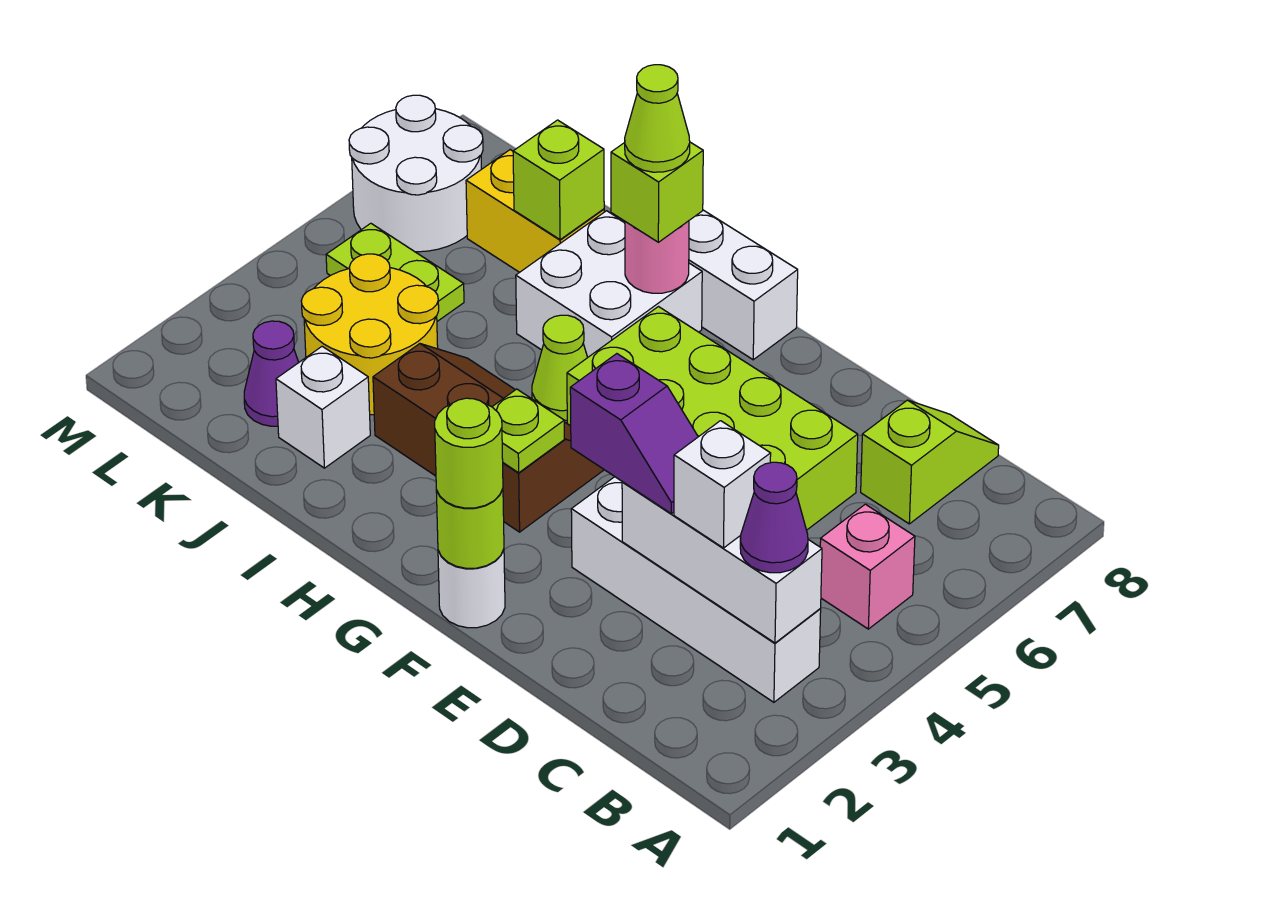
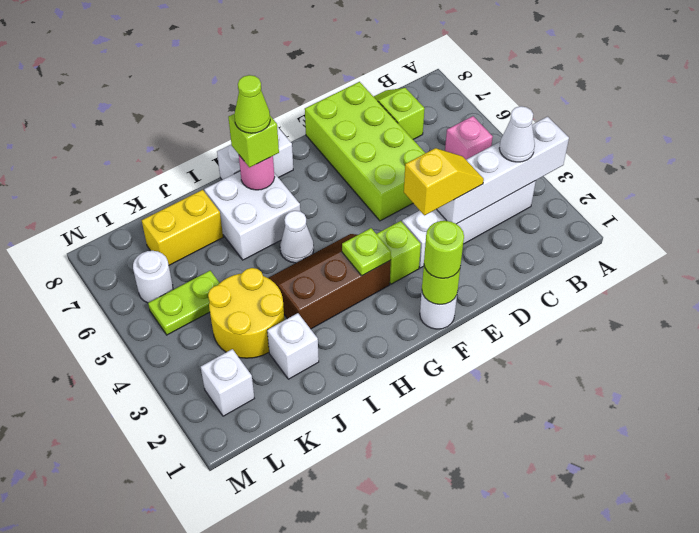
white brick B3:D3 level 2 -> white brick A3:D3 level 2
purple cone B3 level 3 -> white cone B3 level 3
white brick C3 level 3 -> white brick L2 level 1
purple slope D3:E3 level 3 top E -> yellow slope D3:E3 level 3 top E
lime brick D5:G6 level 1 -> lime brick D5:E8 level 1
lime cone H5 level 1 -> white cone H5 level 1
lime brick J7 level 2 -> lime brick F3 level 1
purple cone K2 level 1 -> none
white round brick L6:M7 level 1 -> white round brick L6 level 1

